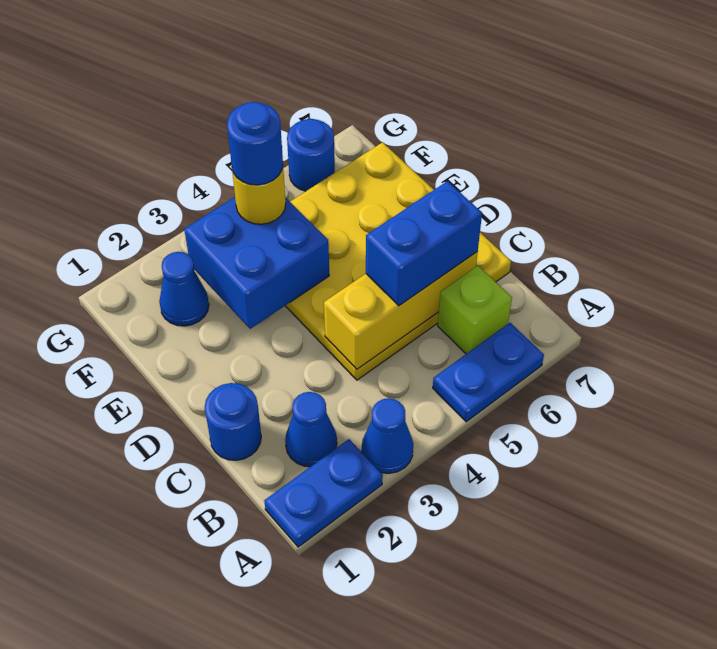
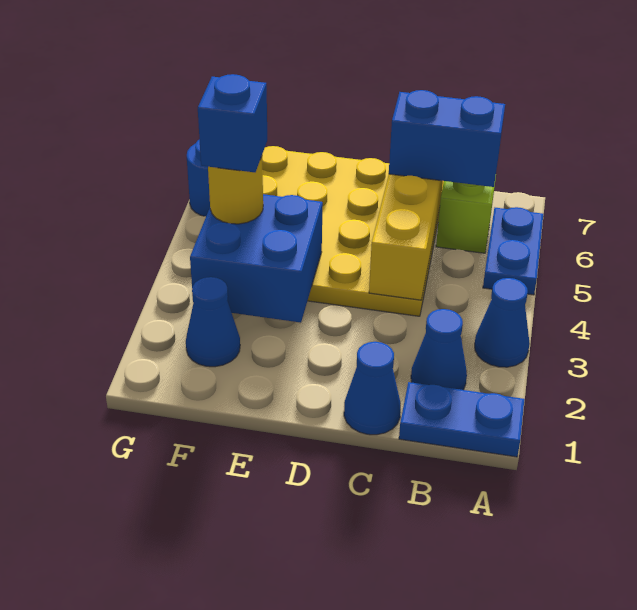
blue plate A1:A2 level 1 -> blue plate A1:B1 level 1
blue round brick C1 level 1 -> blue cone C1 level 1
blue brick C5:C6 level 3 -> blue brick B6:C6 level 3
blue round brick F4 level 4 -> blue brick F4 level 4

